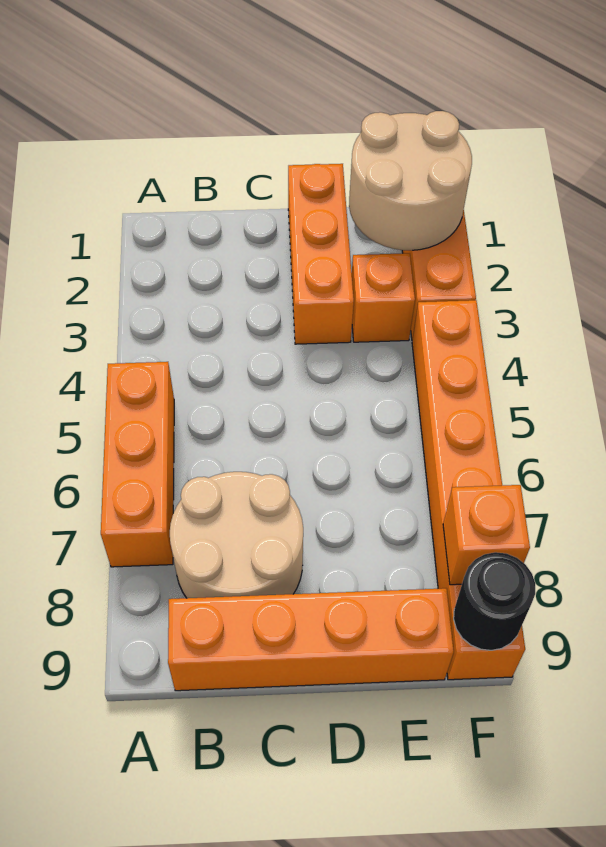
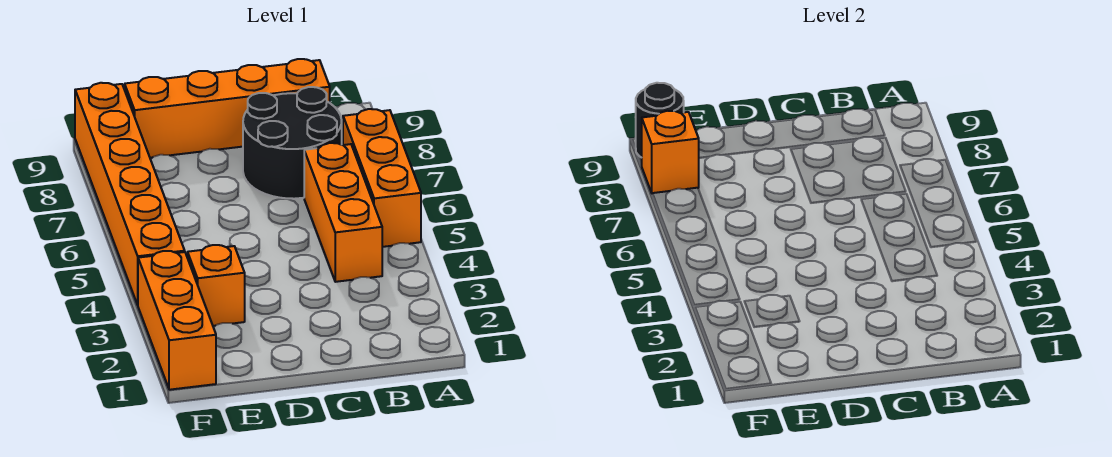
tan round brick B7:C8 level 1 -> black round brick B7:C8 level 1
orange brick D1:D3 level 1 -> orange brick B4:B6 level 1
tan round brick E1:F2 level 2 -> none

